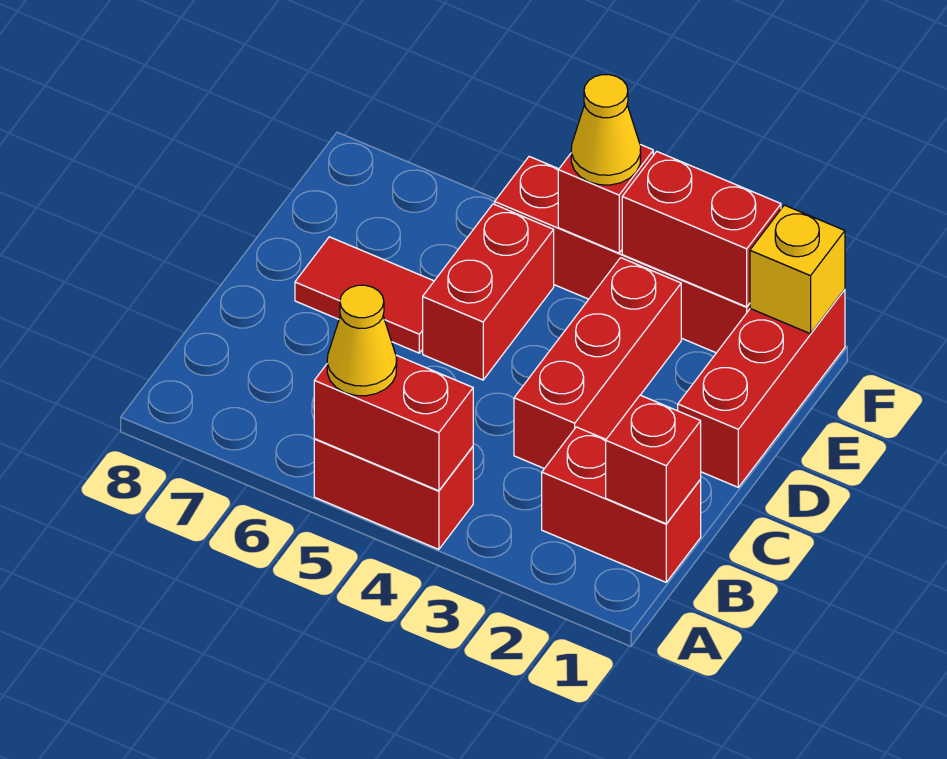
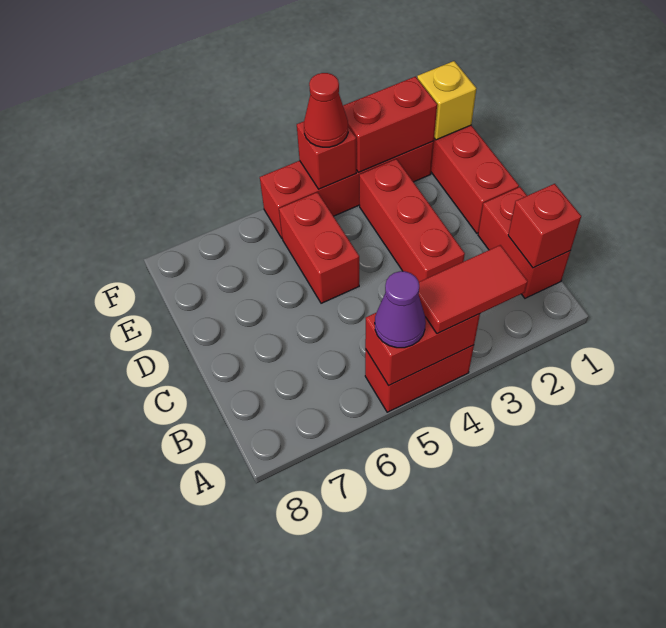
yellow cone A5 level 3 -> purple cone A5 level 3
red brick B1:B2 level 1 -> red brick B1:C1 level 1
red tile D6:D7 level 1 -> red tile A3:A4 level 3
yellow cone F4 level 3 -> red cone F4 level 3

